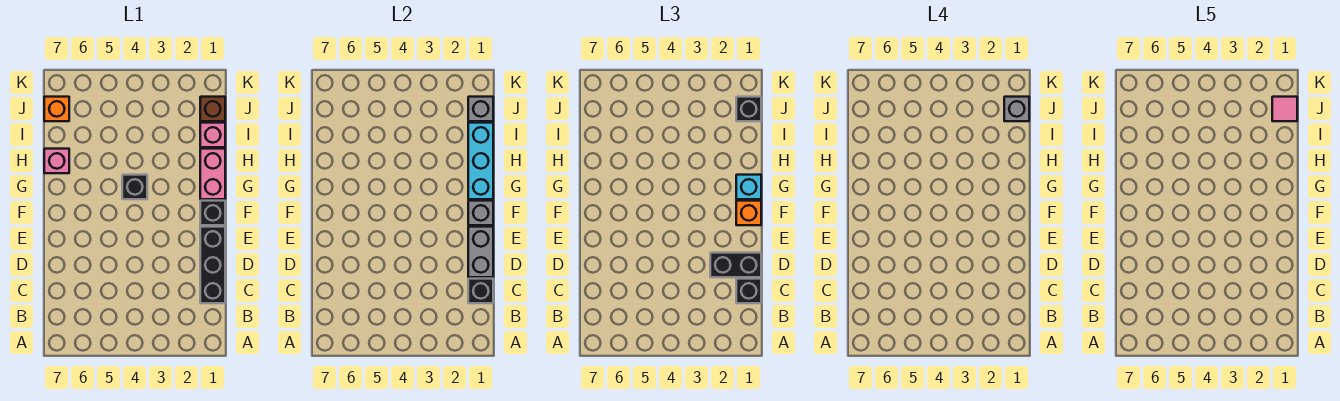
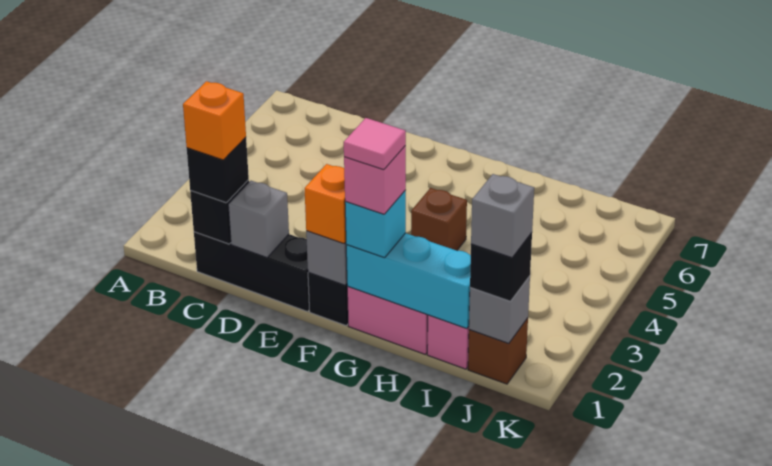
grey brick D1:E1 level 2 -> grey brick D1 level 2
black brick D1:D2 level 3 -> none
black brick G4 level 1 -> brown brick G4 level 1
pink brick H7 level 1 -> pink brick G1 level 4
pink tile J1 level 5 -> pink tile G1 level 5
orange brick J7 level 1 -> orange brick C1 level 4

